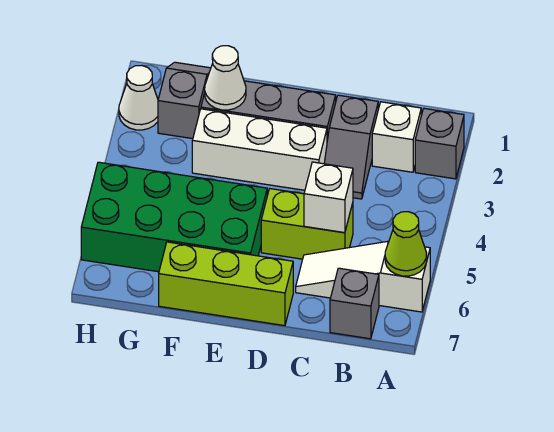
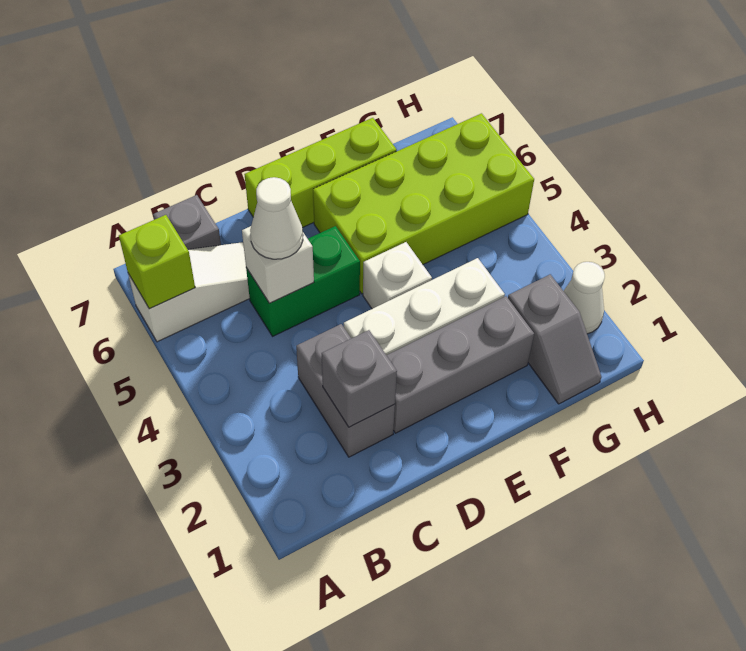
grey brick A2 level 1 -> grey brick C2 level 2
lime cone A6 level 2 -> lime brick A6 level 2
white brick B2 level 1 -> white brick E4 level 1
grey slope C2:C3 level 1 top 2 -> grey brick C2:C3 level 1
lime brick C5:D5 level 1 -> green brick C5:D5 level 1
green brick E5:H6 level 1 -> lime brick E5:H6 level 1
white cone F2 level 2 -> white cone C5 level 3

